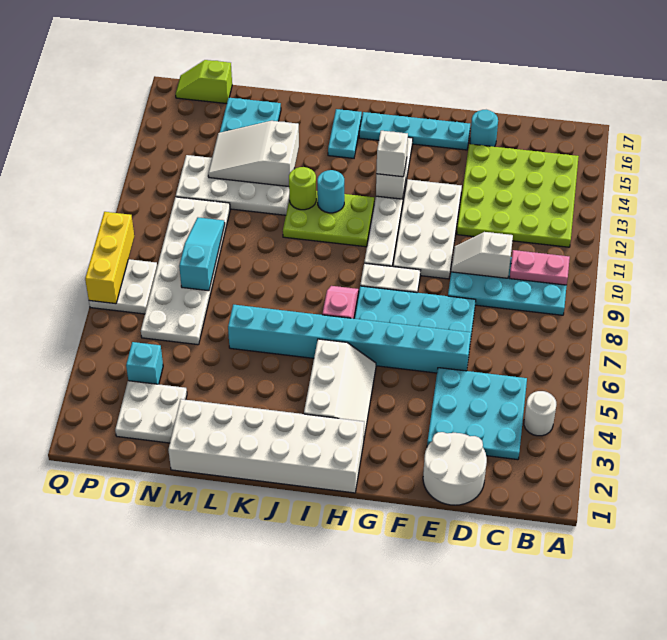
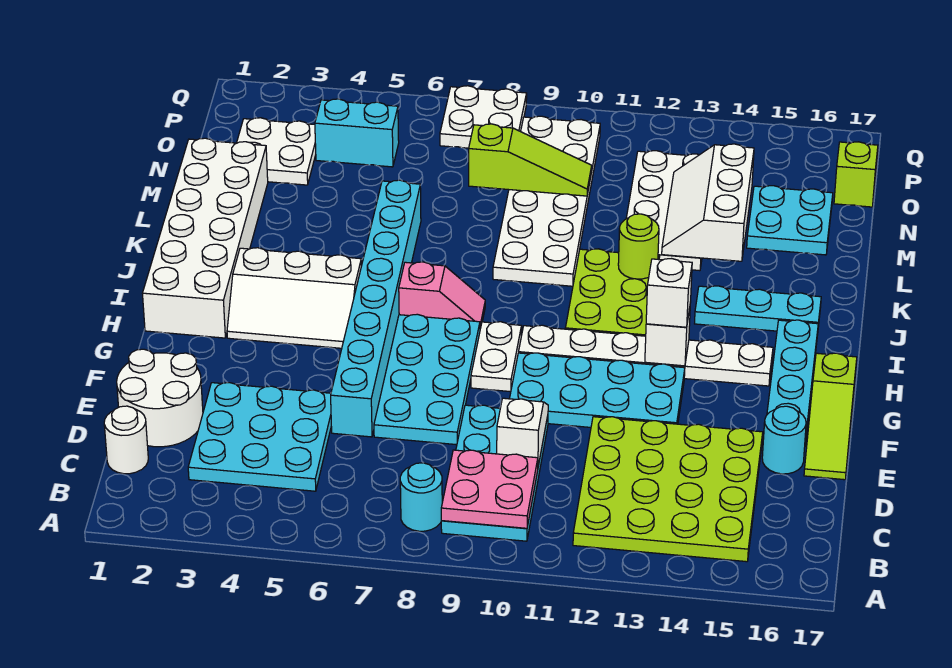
white round brick B4 level 1 -> white round brick C1 level 1
pink plate B10:C10 level 2 -> pink plate B9:C10 level 2
none -> lime slope E17:G17 level 1 top G
white plate F10:G13 level 1 -> cyan plate F10:G13 level 1
cyan round brick J12 level 2 -> cyan round brick B8 level 1
cyan plate J15:J16 level 1 -> cyan plate J14:J16 level 1
white slope L13:N14 level 2 top L -> white slope L13:N14 level 2 top 14
white plate N6:O11 level 1 -> white plate K9:P10 level 1
cyan slope N8:N10 level 2 top 8 -> lime slope N8:N10 level 2 top 8
cyan brick O4 level 1 -> cyan brick O4:O5 level 1
yellow brick Q7:Q9 level 2 -> none

